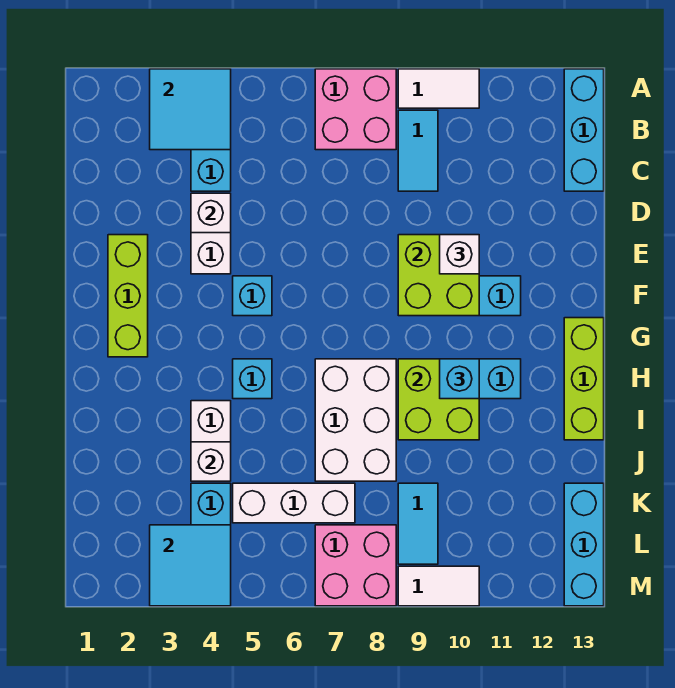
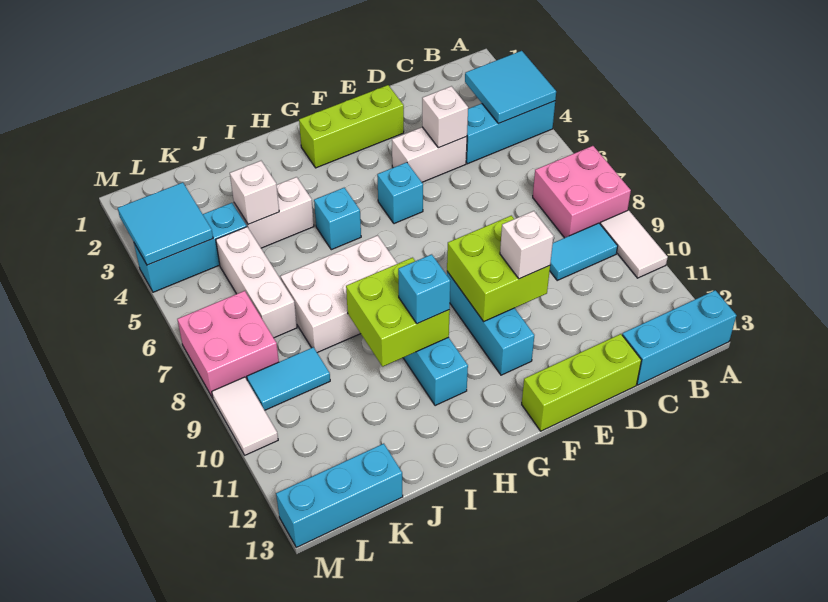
lime brick G13:I13 level 1 -> lime brick D13:F13 level 1

